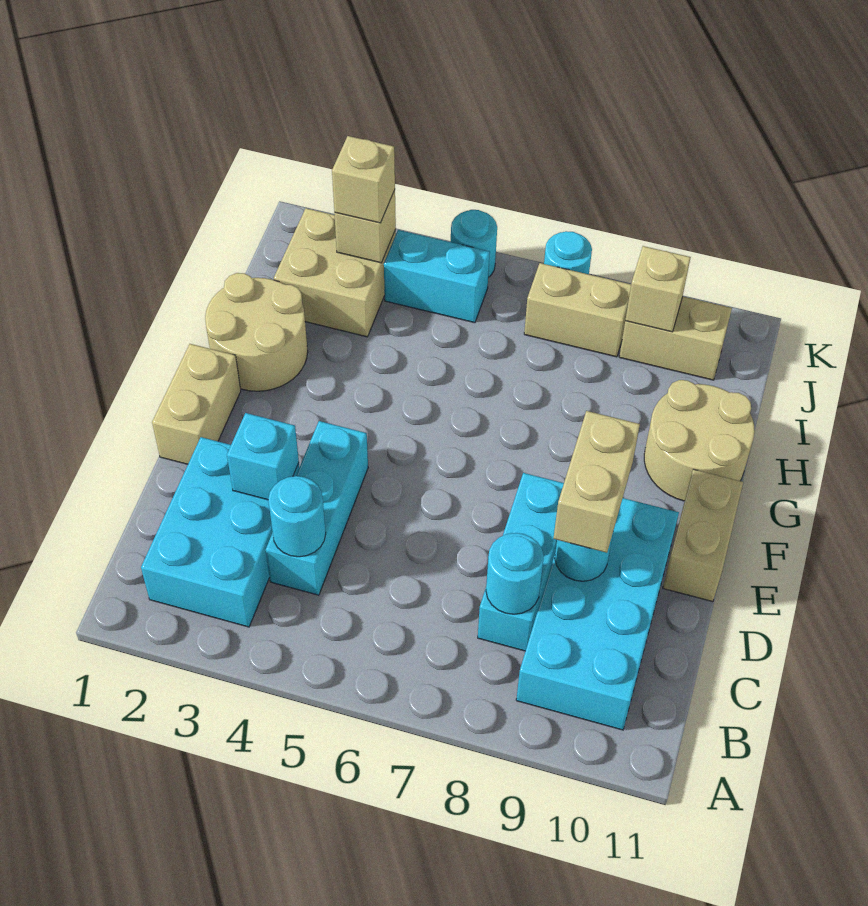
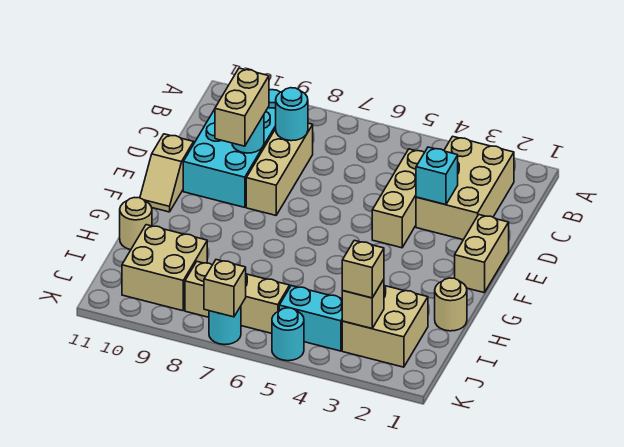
cyan brick B2:D3 level 1 -> tan brick B2:D3 level 1
cyan brick C4:E4 level 1 -> tan brick C4:E4 level 1
cyan round brick C4 level 2 -> none
cyan brick C8:E8 level 1 -> tan brick C8:E8 level 1
tan brick E11:F11 level 1 -> tan slope E11:F11 level 1 top E
tan round brick G1:H2 level 1 -> tan round brick H1 level 1
tan round brick G10:H11 level 1 -> tan round brick H11 level 1
tan brick J7:J8 level 1 -> tan brick J6:J8 level 1
tan brick J9:J10 level 1 -> tan brick I9:J10 level 1
tan brick J9 level 2 -> tan brick K7 level 2

